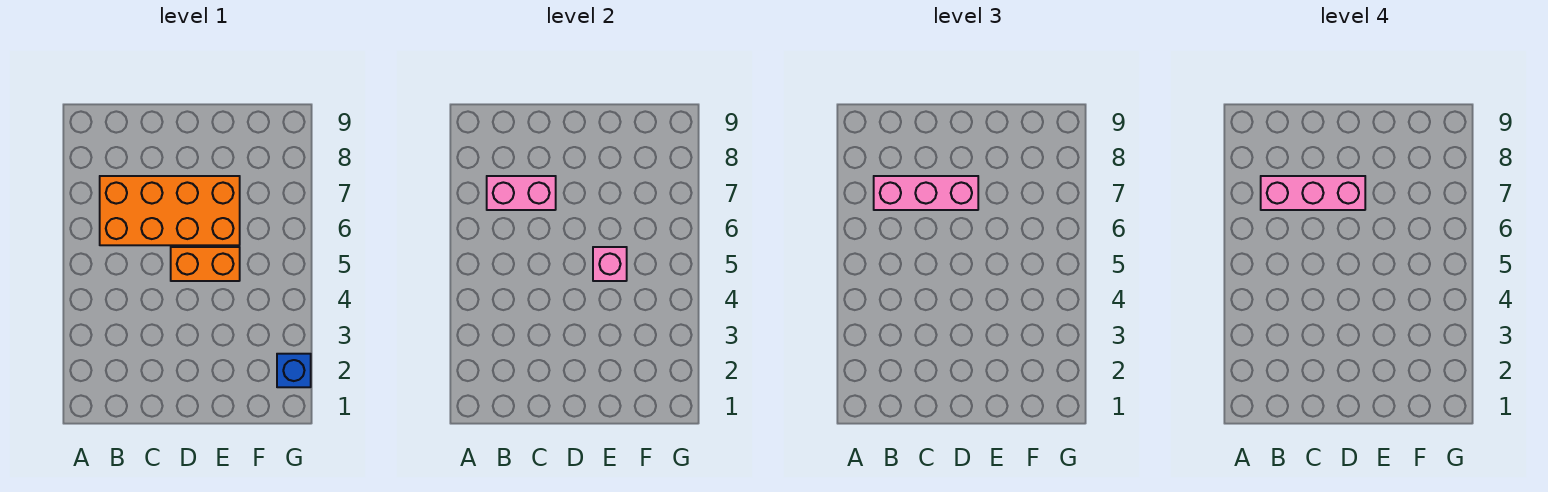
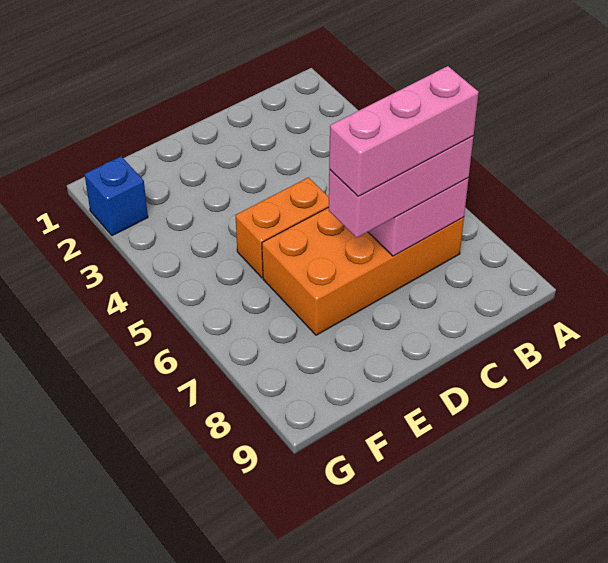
pink brick E5 level 2 -> none

